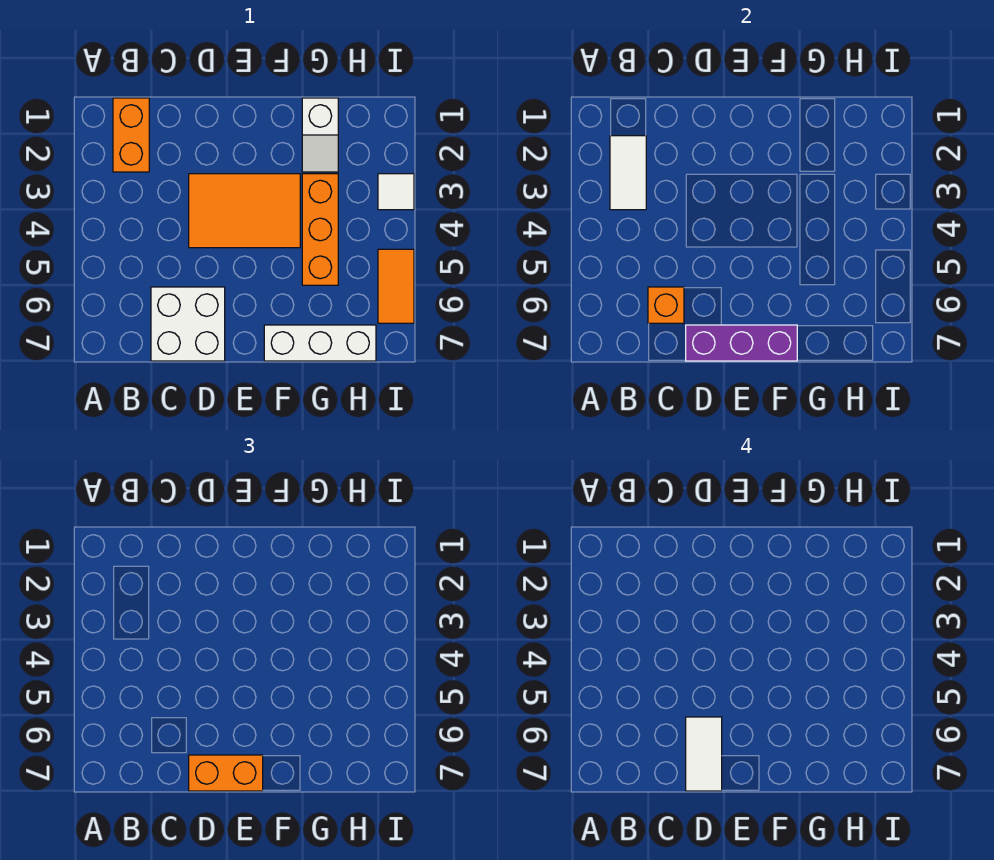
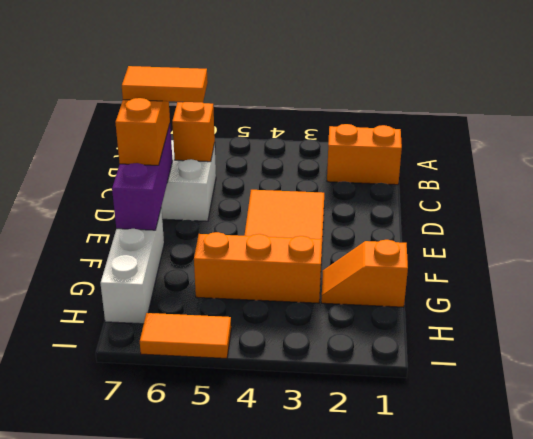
white tile B2:B3 level 2 -> none
white tile D6:D7 level 4 -> orange tile D6:D7 level 4
white slope G1:G2 level 1 top 1 -> orange slope G1:G2 level 1 top 1
white tile I3 level 1 -> none

